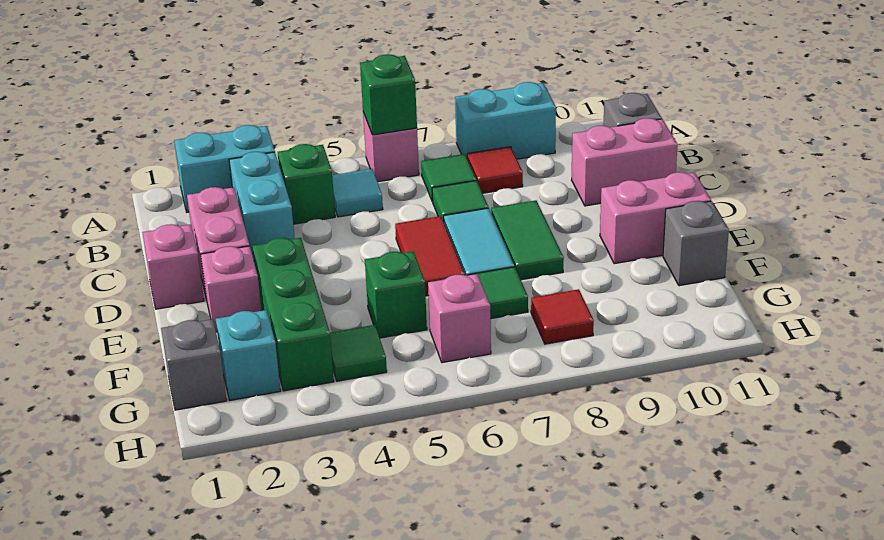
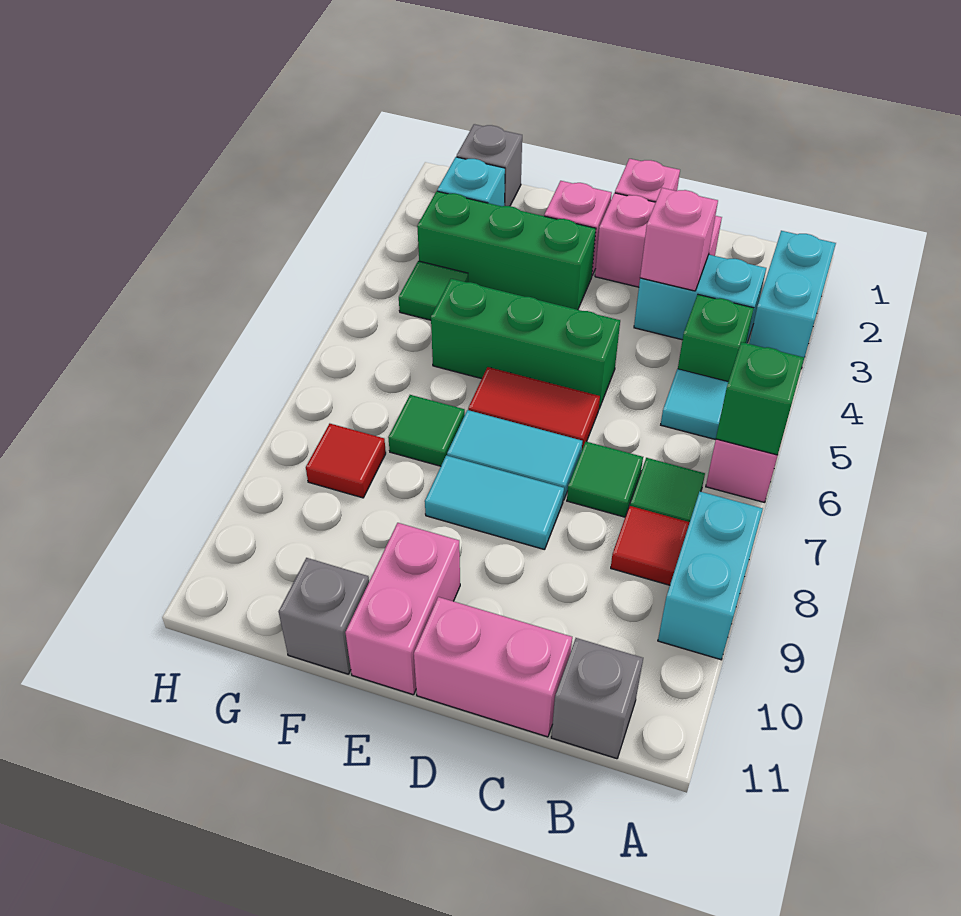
pink brick C10:C11 level 1 -> pink brick C11:D11 level 1
green tile D8:E8 level 1 -> cyan tile D8:E8 level 1
green brick F5 level 1 -> green brick D5:F5 level 1
pink brick G6 level 1 -> pink brick C3 level 2

